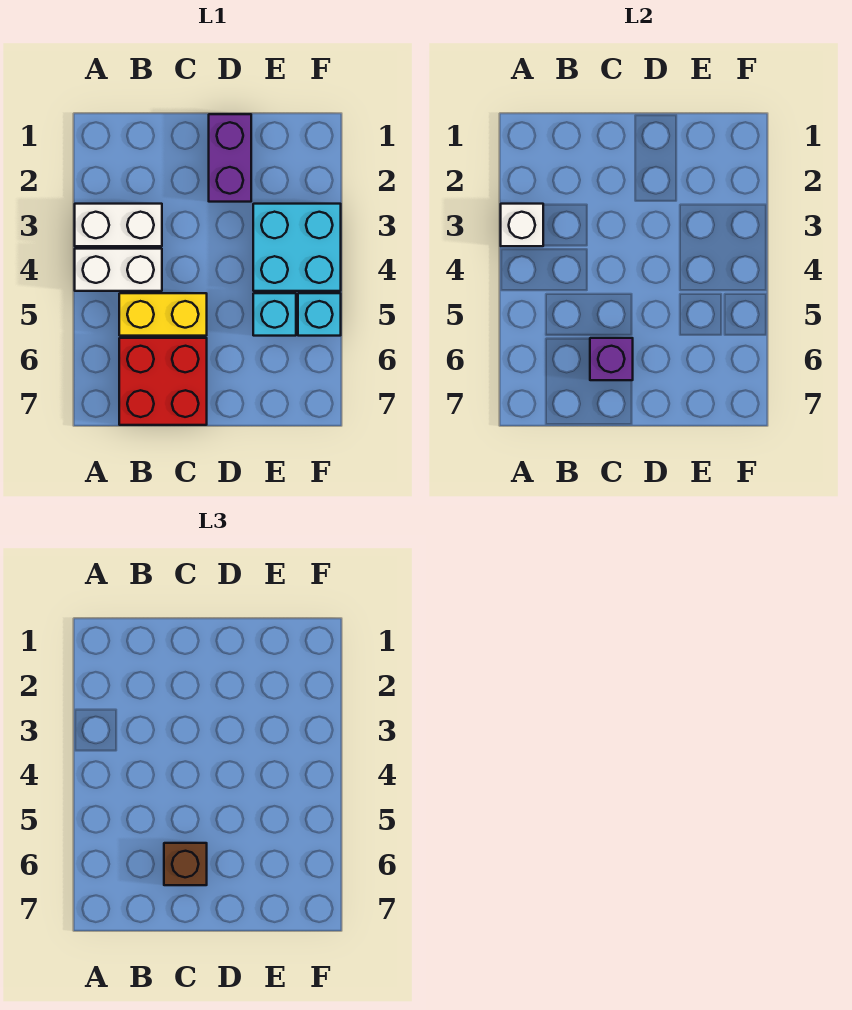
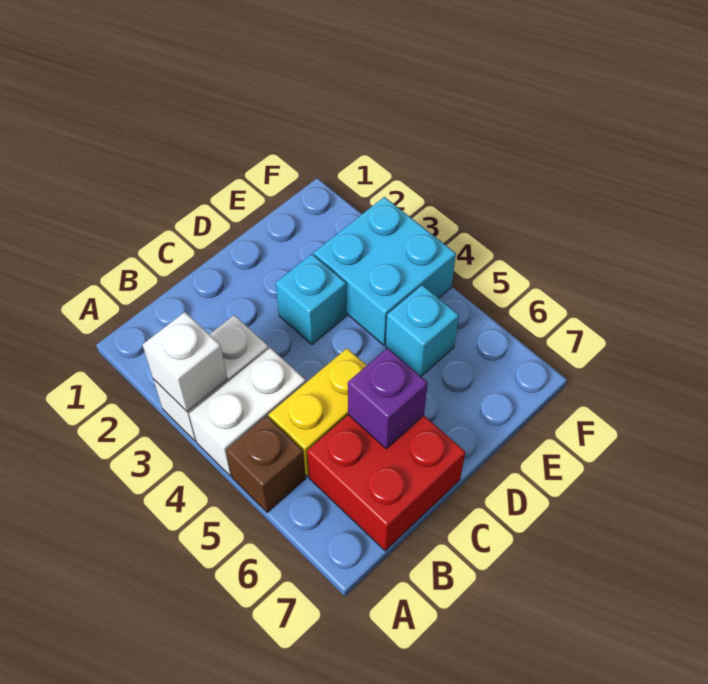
brown brick C6 level 3 -> brown brick A5 level 1
purple brick D1:D2 level 1 -> none
cyan brick F5 level 1 -> cyan brick D3 level 1

